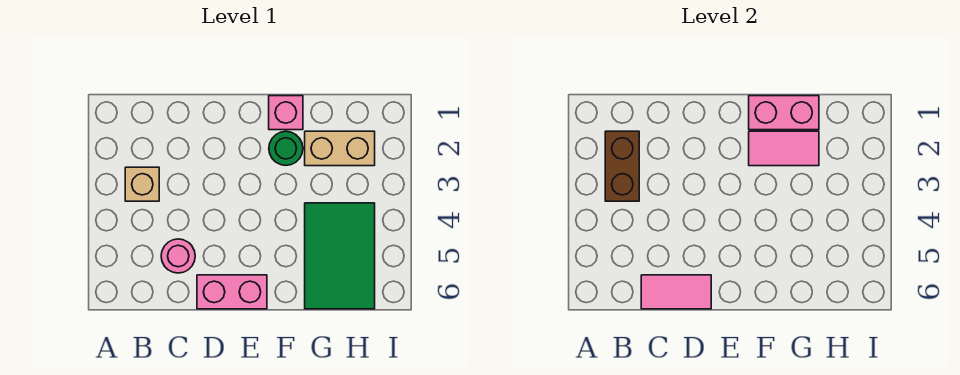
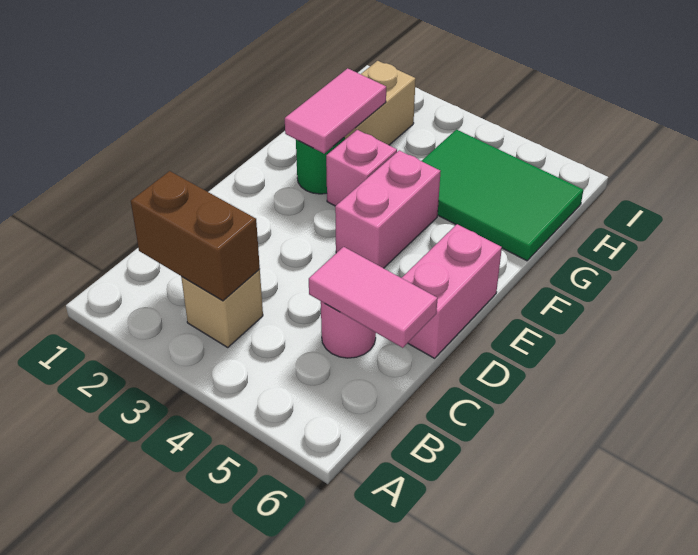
pink tile C6:D6 level 2 -> pink tile C5:C6 level 2
pink brick F1 level 1 -> pink brick F3 level 1
pink brick F1:G1 level 2 -> pink brick E4:F4 level 1

